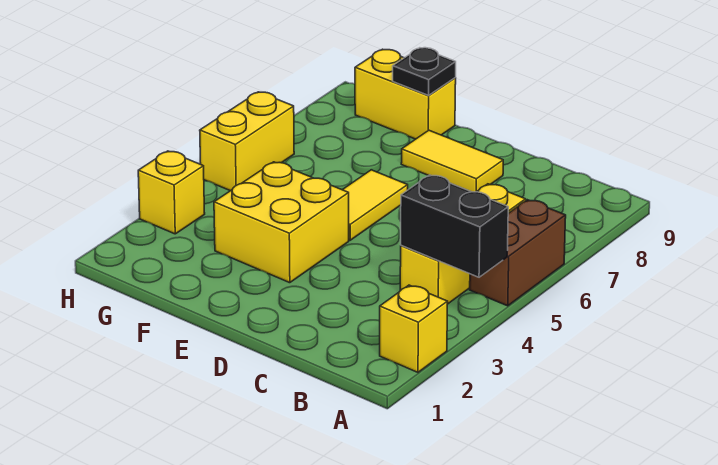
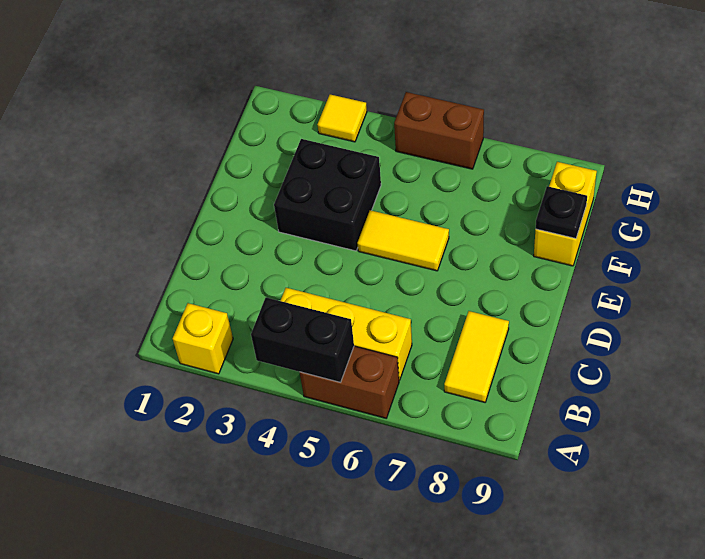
black brick A4:B4 level 2 -> black brick A4:A5 level 2
yellow tile D8:E8 level 1 -> yellow tile B8:C8 level 1
yellow brick E3:F4 level 1 -> black brick E3:F4 level 1
yellow brick H3 level 1 -> yellow tile H3 level 1
yellow brick H5:H6 level 1 -> brown brick H5:H6 level 1

